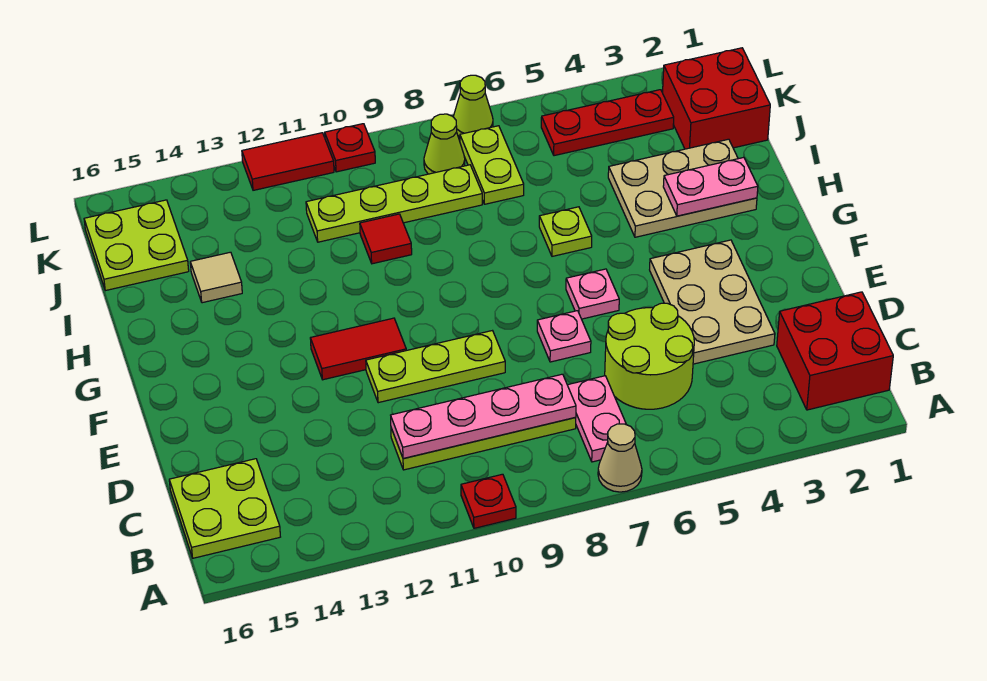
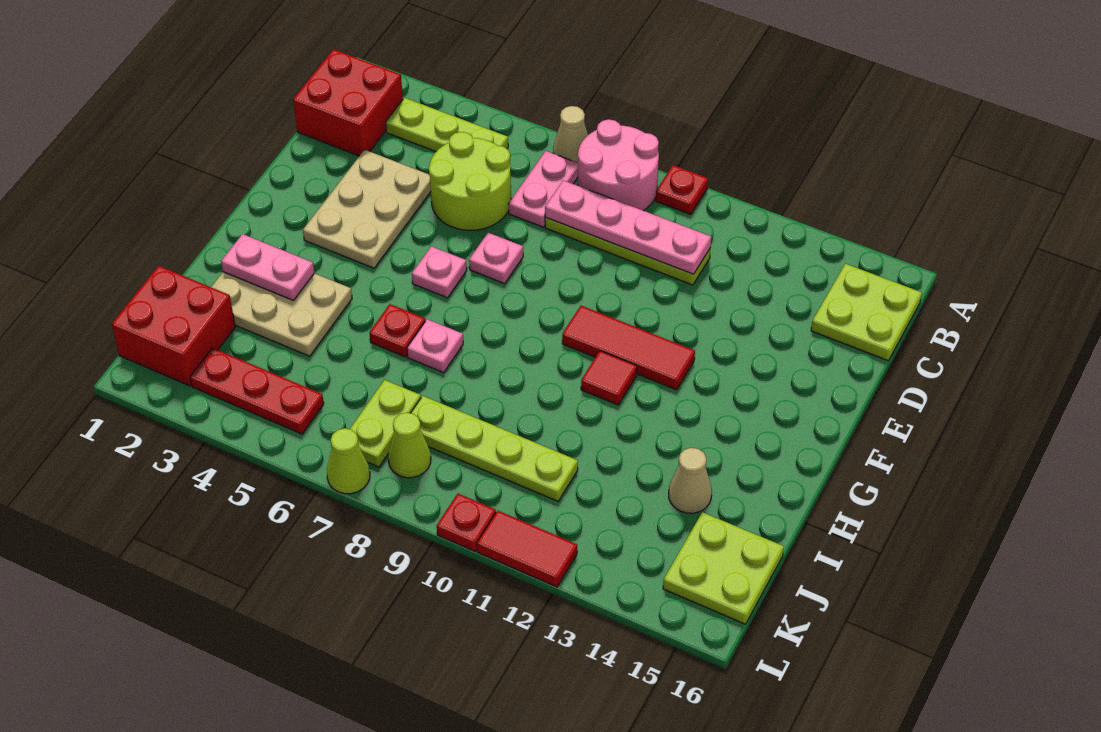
none -> pink round brick A8:B9 level 1
lime plate E9:E11 level 1 -> lime plate B3:B5 level 1
red tile F11:F12 level 1 -> red tile F10:F12 level 1
lime plate H6 level 1 -> red plate H6 level 1
none -> pink plate H7 level 1
red tile I10 level 1 -> red tile G11 level 1
tan tile I14 level 1 -> tan cone I14 level 1

